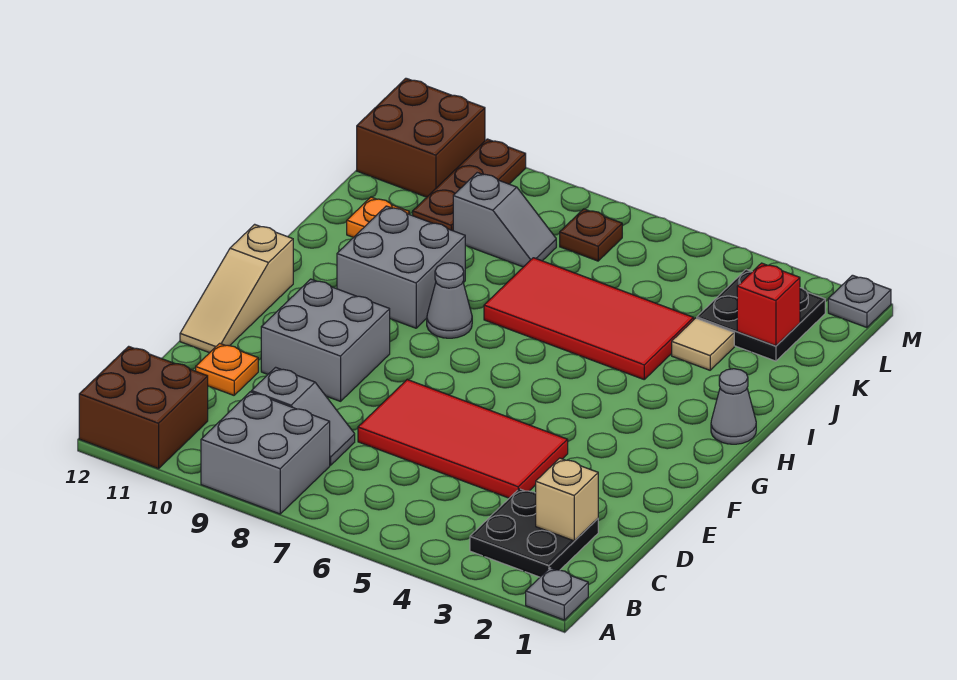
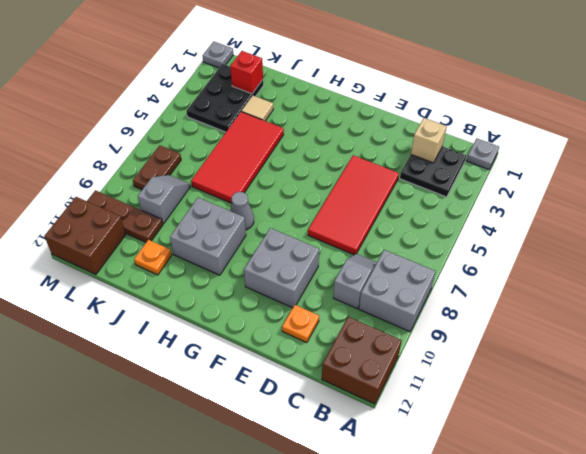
tan slope E12:G12 level 1 top G -> none
grey cone H1 level 1 -> none
black plate K2:L3 level 1 -> black plate K2:L4 level 1
brown plate L7 level 1 -> brown plate L7:L8 level 1

